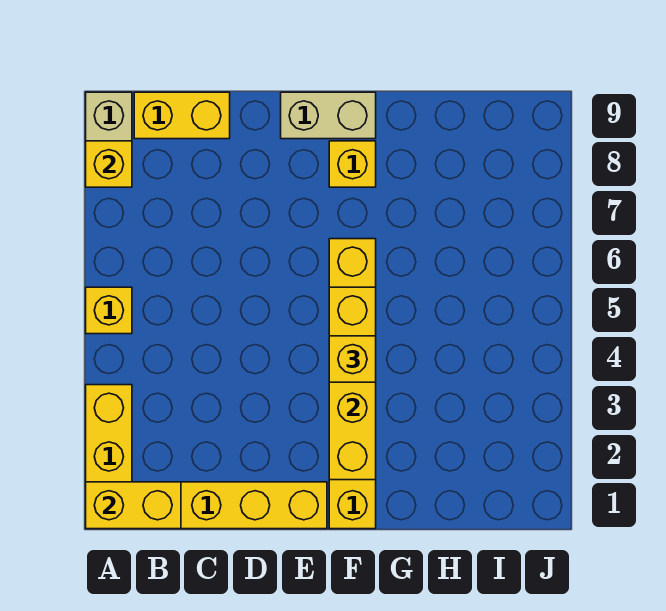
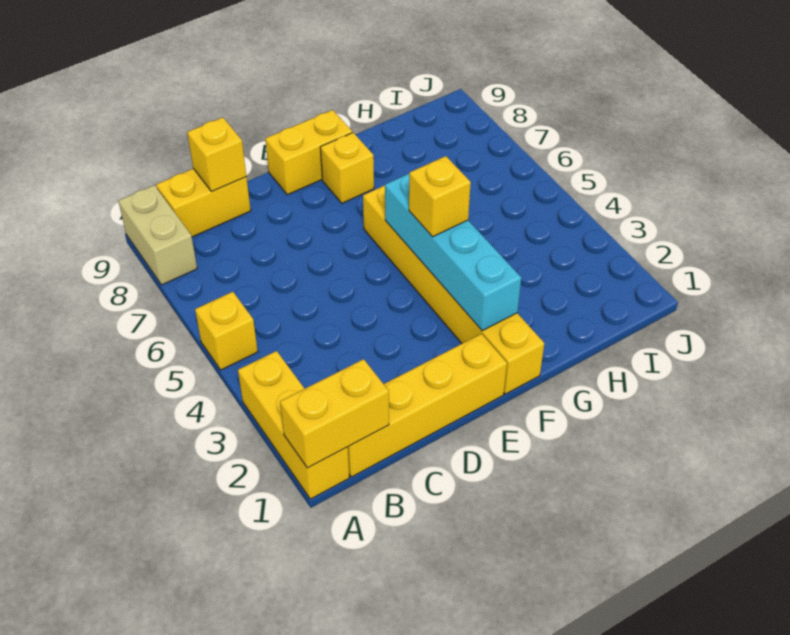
yellow brick A8 level 2 -> yellow brick C9 level 2
tan brick E9:F9 level 1 -> yellow brick E9:F9 level 1
yellow brick F2:F5 level 2 -> cyan brick F2:F5 level 2

